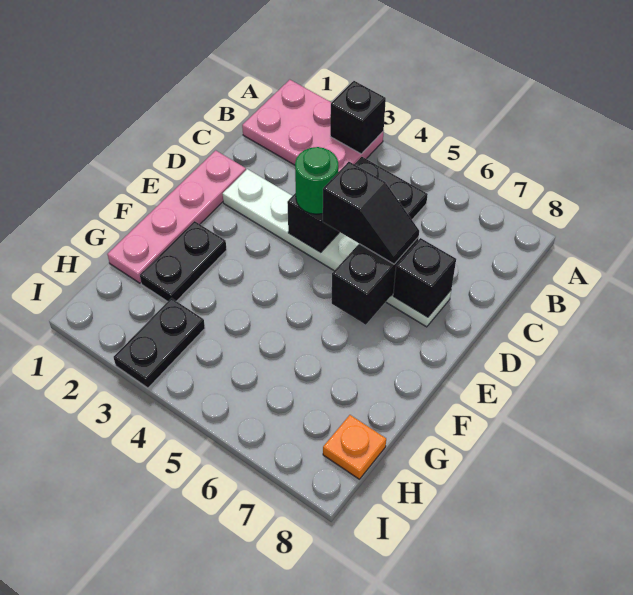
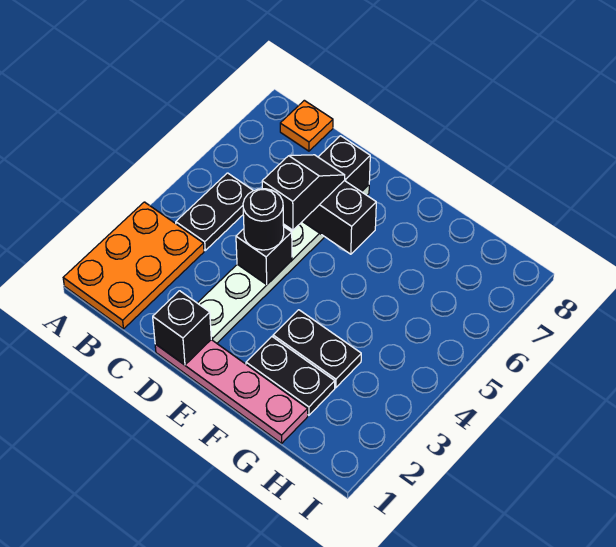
pink plate A1:B3 level 1 -> orange plate A1:B3 level 1
black brick A3 level 2 -> black brick D1 level 2
green round brick D4 level 3 -> black round brick D4 level 3
black plate H3:I3 level 1 -> black plate F3:G3 level 1
orange plate H8 level 1 -> orange plate B8 level 1

